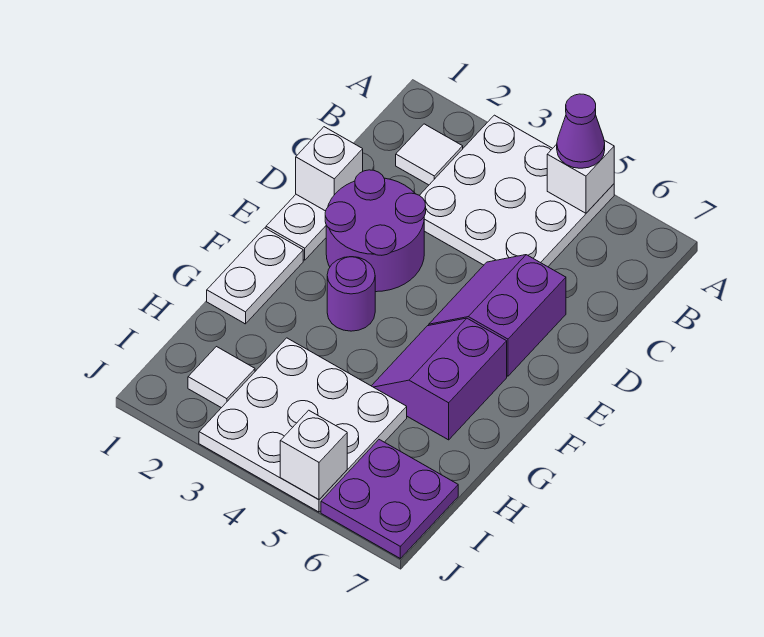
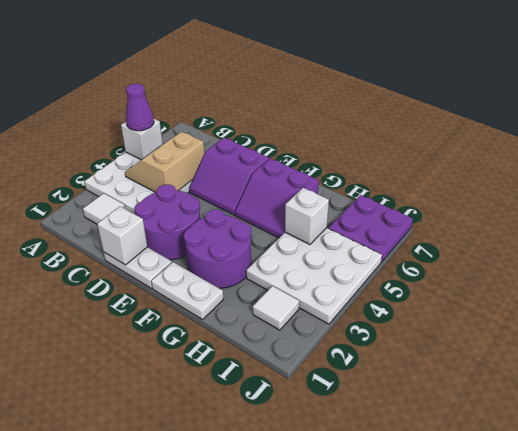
none -> tan slope B4:C5 level 2 top C
purple round brick F3 level 1 -> purple round brick F2:G3 level 1
white brick J5 level 2 -> white brick H5 level 2

